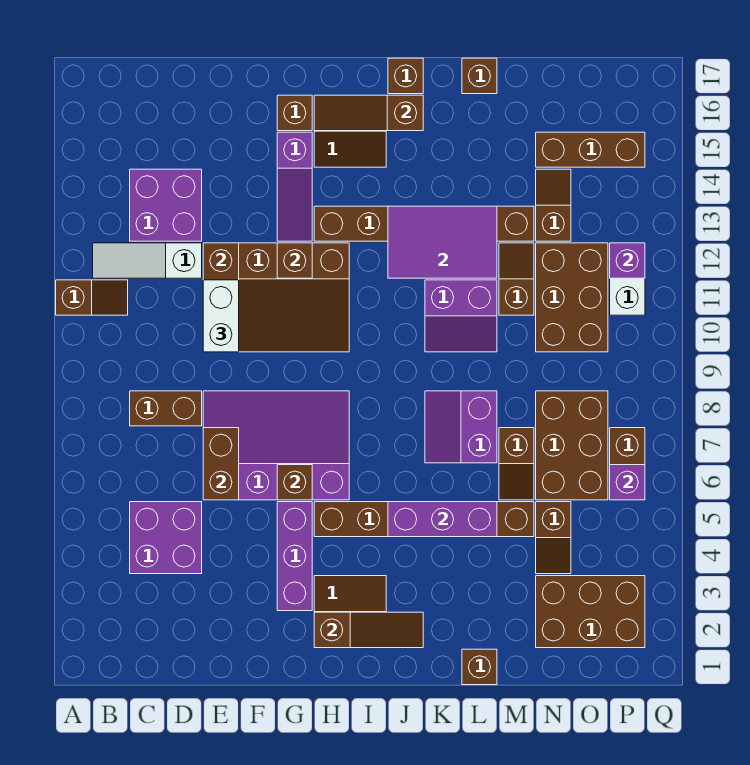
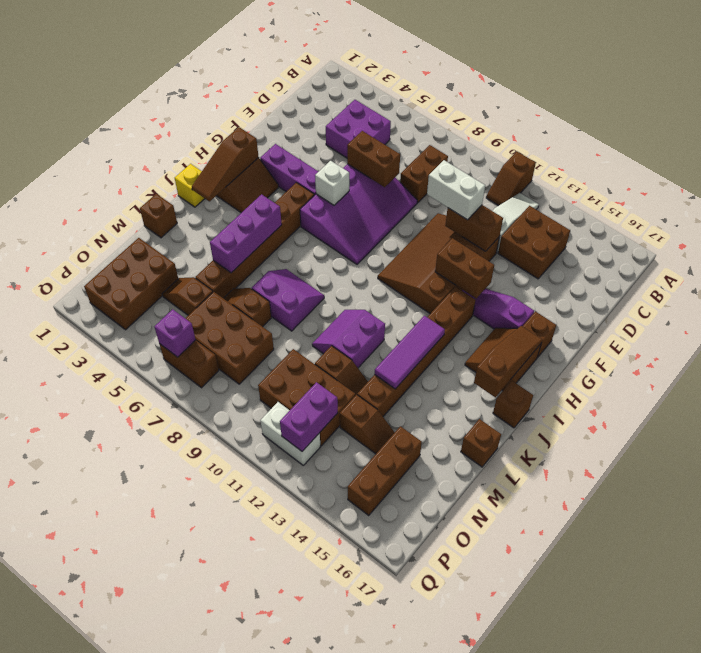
purple brick C13:D14 level 1 -> brown brick C13:D14 level 1
brown brick G6 level 2 -> white brick G6 level 2
brown brick G12 level 2 -> brown brick G12:G13 level 2
none -> yellow brick J1 level 1
purple tile J12:L13 level 2 -> purple tile J13:L13 level 2
purple brick P12 level 2 -> purple brick O12:P12 level 2

